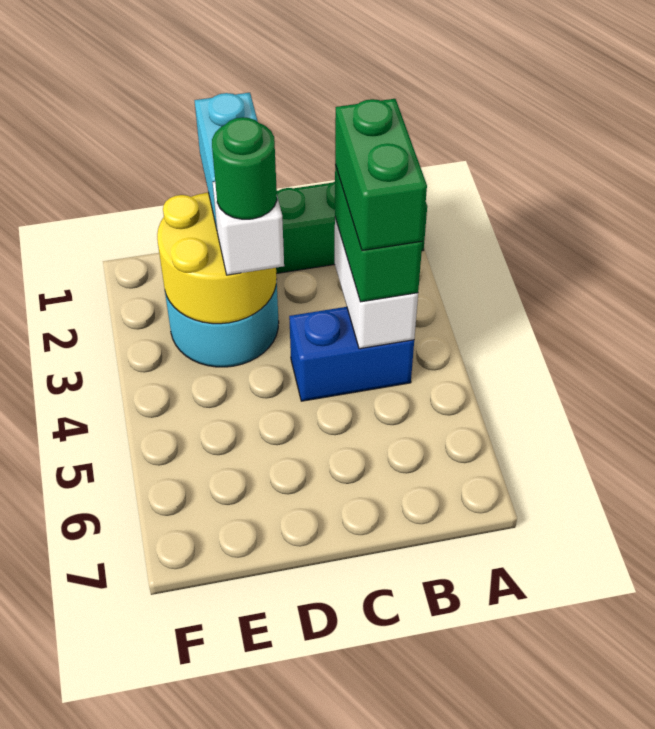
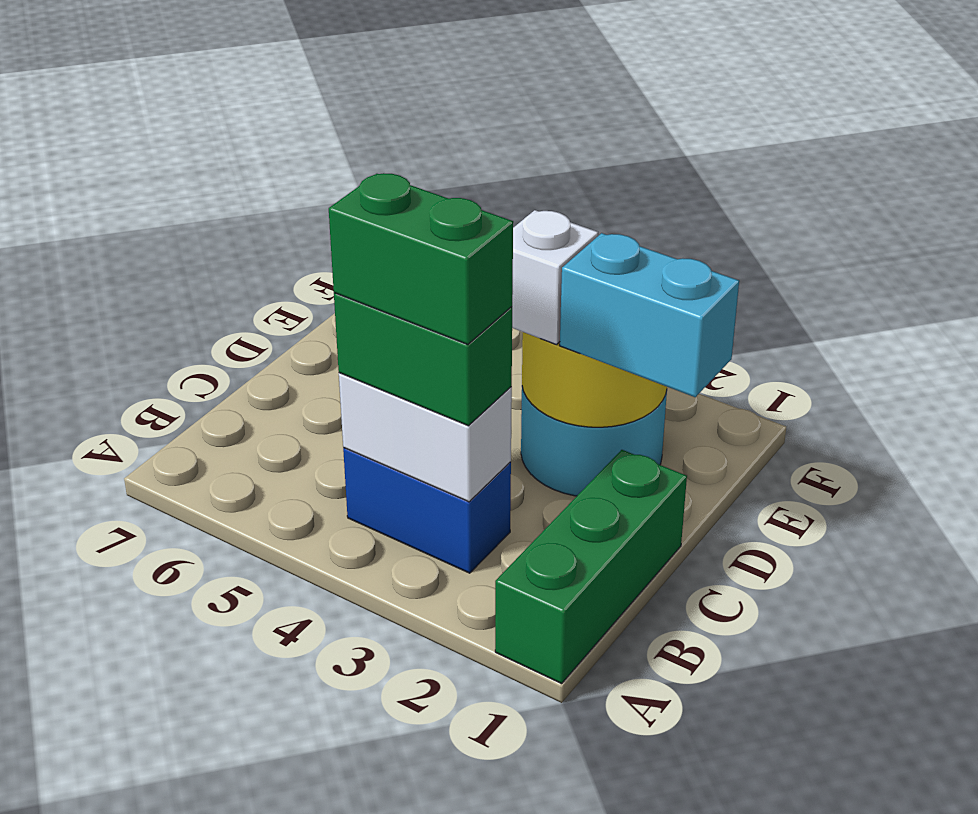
blue brick B4:C4 level 1 -> blue brick B3:B4 level 1
green round brick D3 level 4 -> none

